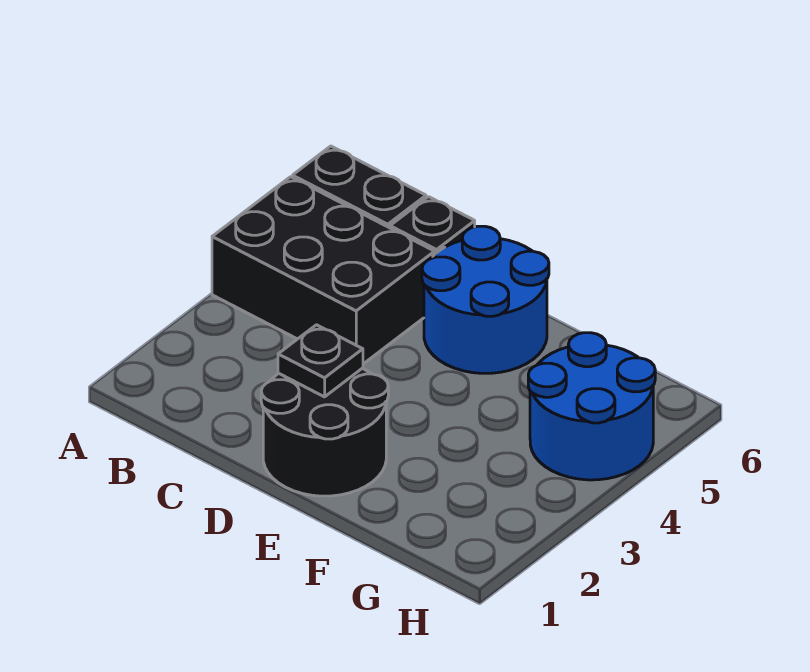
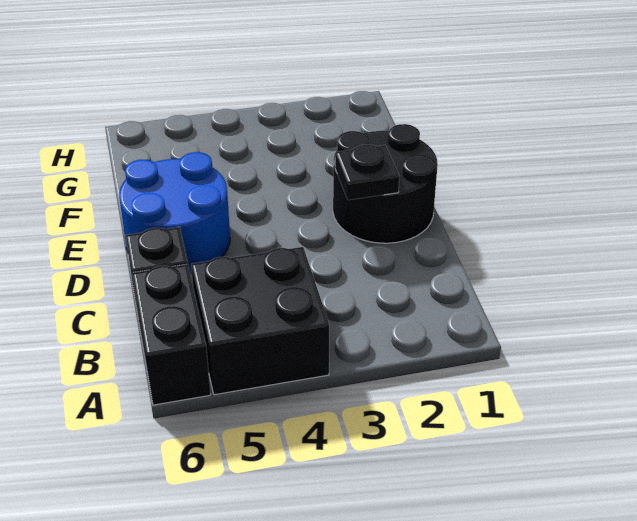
black brick A4:C5 level 1 -> black brick A4:B5 level 1
blue round brick G4:H5 level 1 -> none

